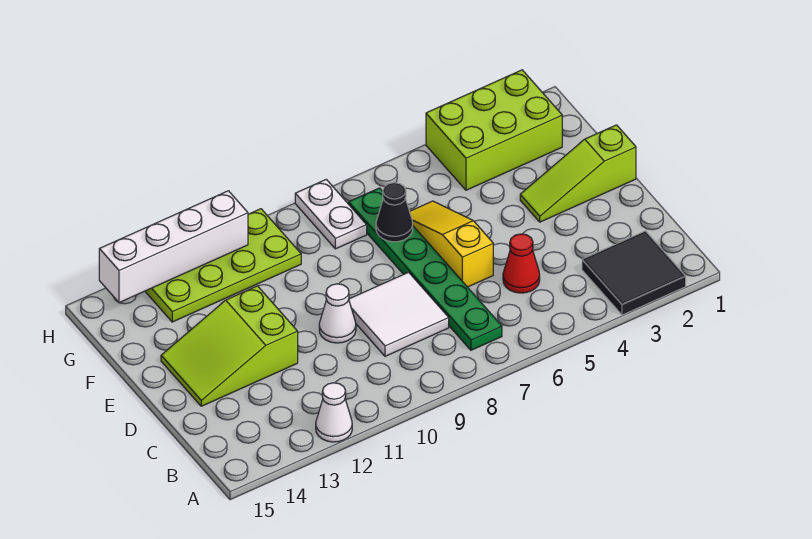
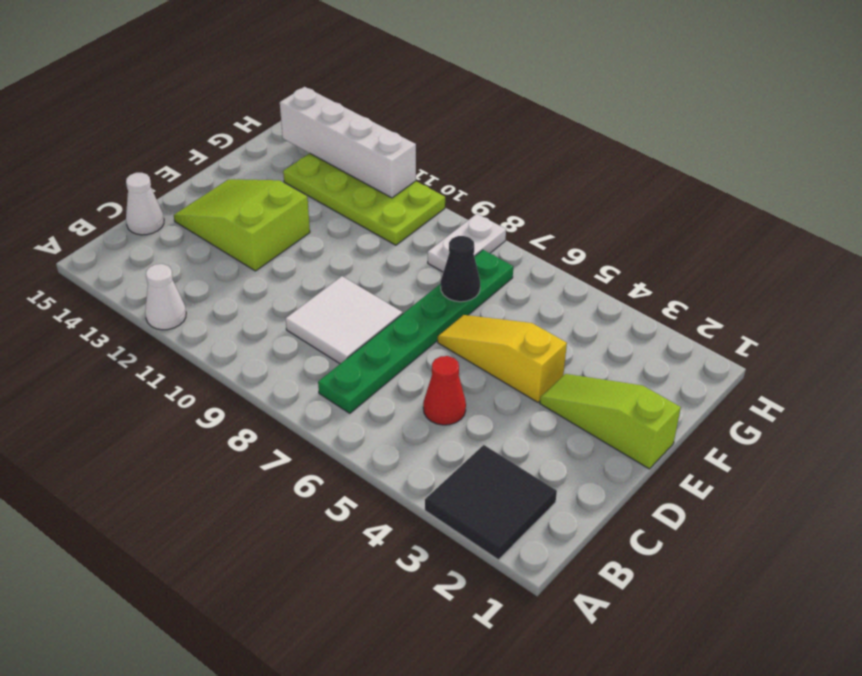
yellow slope D6:F6 level 1 top D -> yellow slope E4:E6 level 1 top 4
white cone D10 level 1 -> white cone C15 level 1
lime brick G2:H4 level 1 -> none

